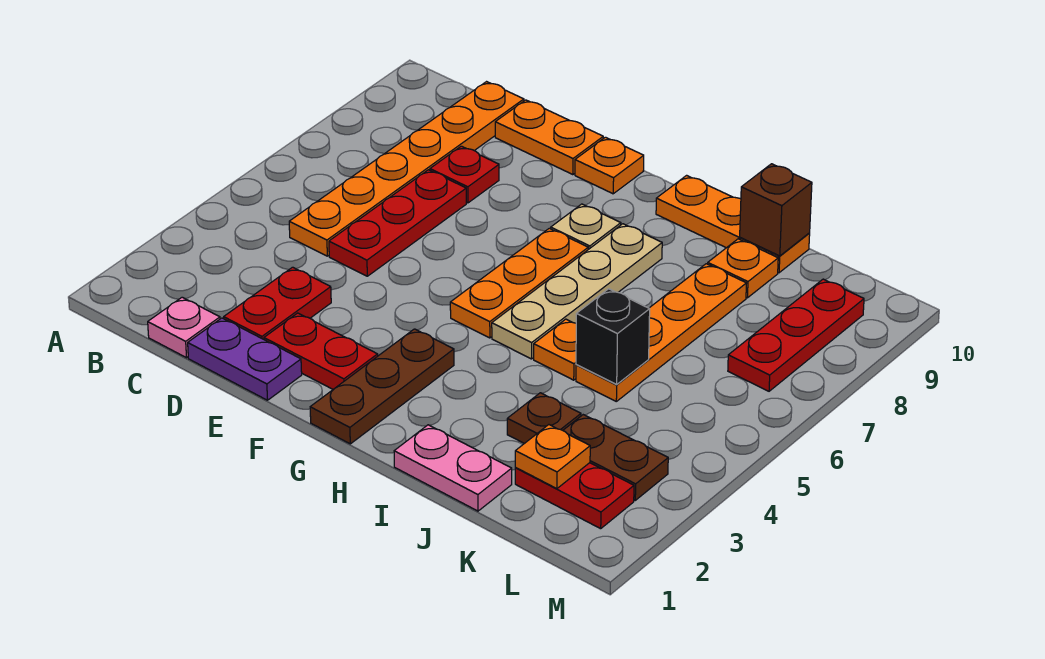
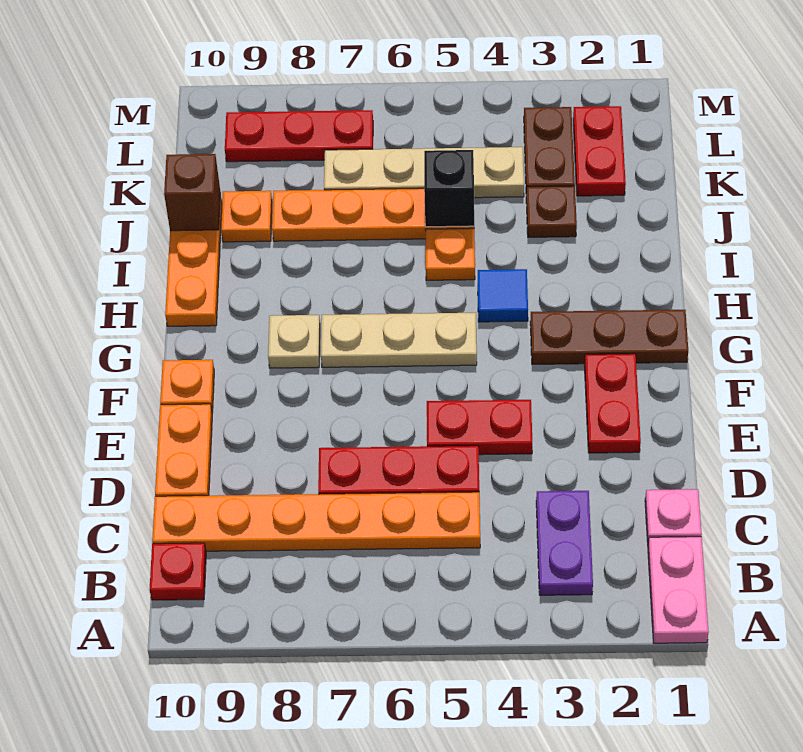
purple plate D1:E1 level 1 -> purple plate B3:C3 level 1
red plate D2:D3 level 1 -> red plate E4:E5 level 1
red plate D8 level 1 -> red plate B10 level 1
orange plate G5:G7 level 1 -> tan plate G5:G7 level 1
none -> blue tile H4 level 1
tan plate H5:H8 level 1 -> tan plate K4:K7 level 1
pink plate I1:J1 level 1 -> pink plate A1:B1 level 1
orange plate K2 level 2 -> none

